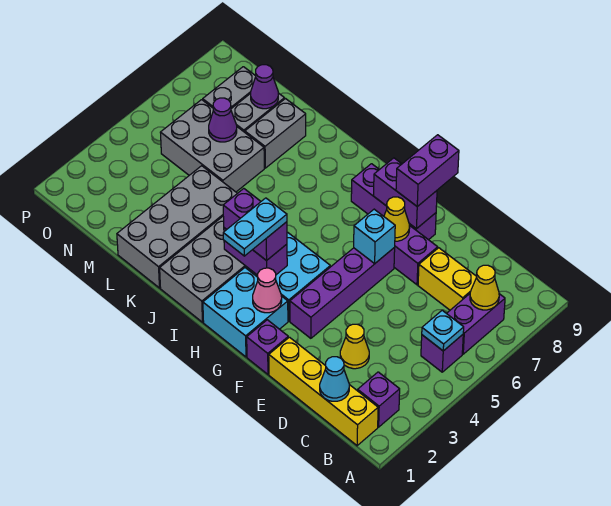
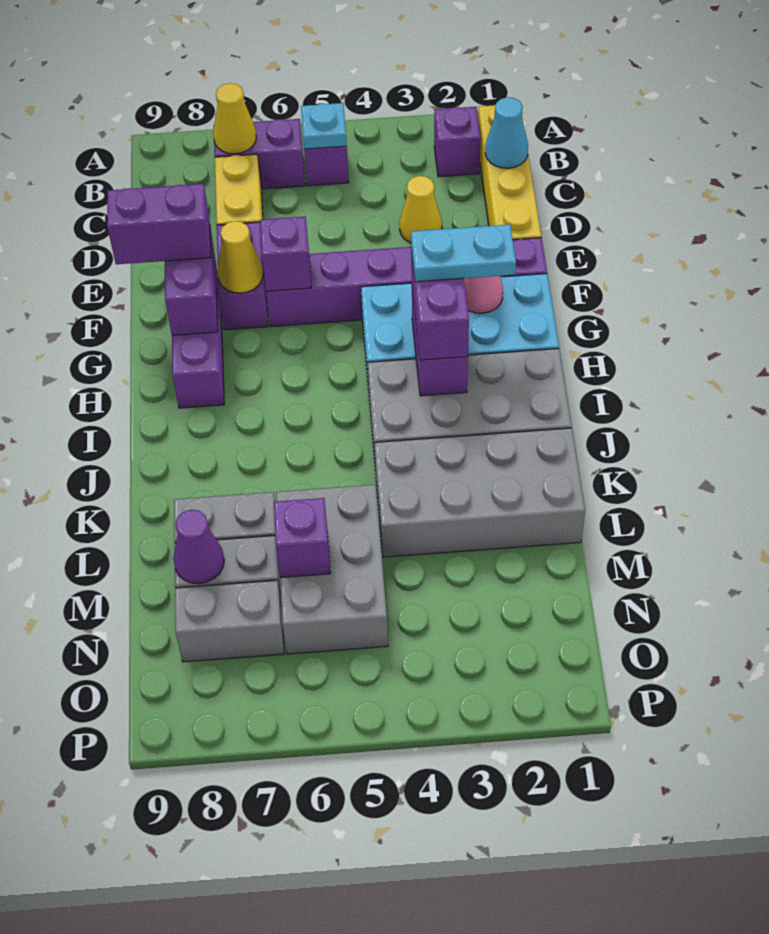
cyan brick F6 level 2 -> purple brick F6 level 2
purple cone M6 level 2 -> purple brick M6 level 2

